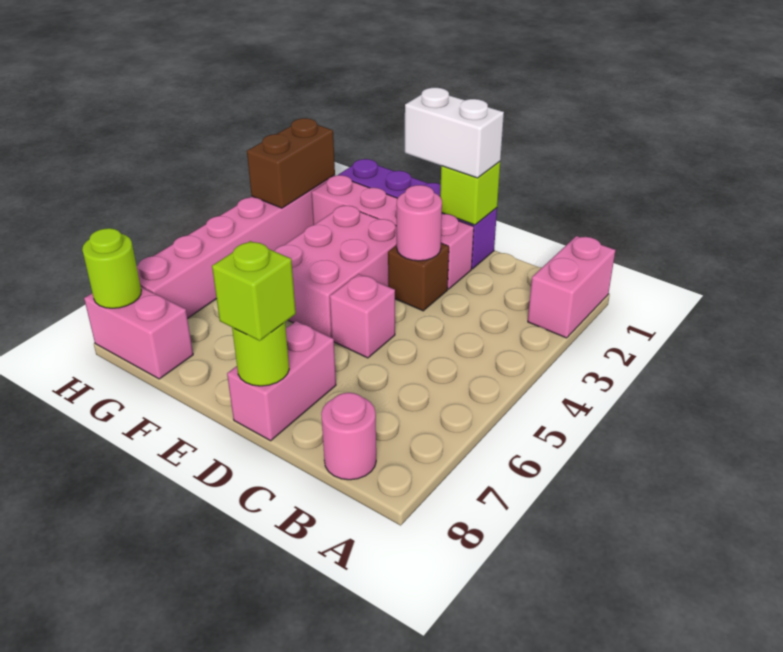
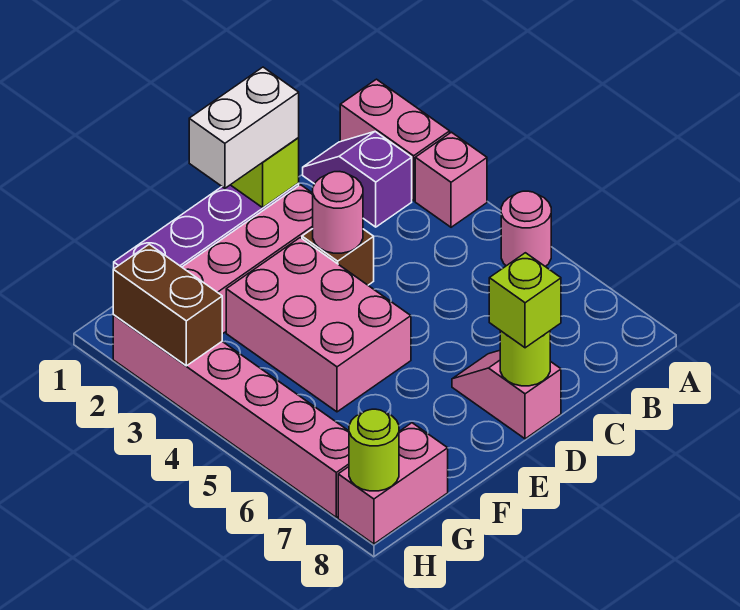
none -> purple slope B1:B2 level 1 top 2
pink round brick B8 level 1 -> pink round brick A5 level 1
pink brick D5 level 1 -> pink brick A3 level 1
pink brick D7:D8 level 1 -> pink slope D7:D8 level 1 top 8

